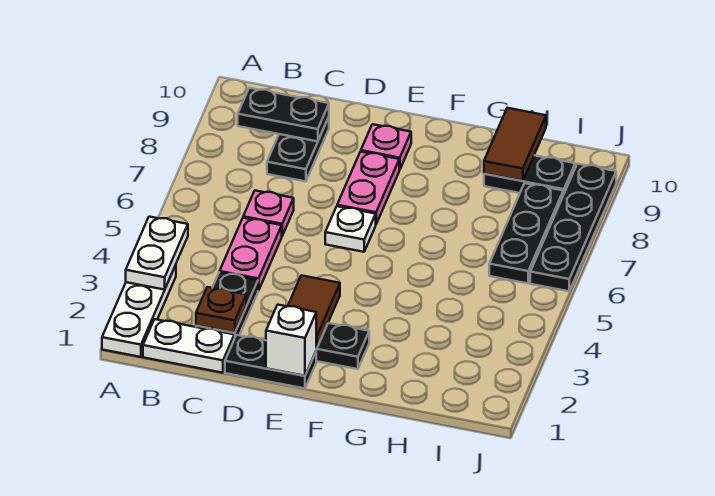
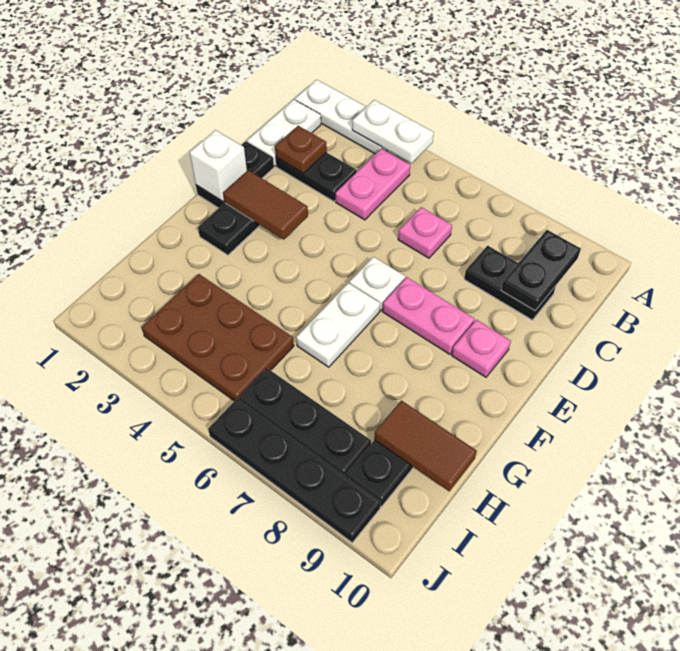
pink plate C4:C5 level 1 -> pink plate B4:C4 level 1
none -> white plate F6:G6 level 1
none -> brown plate H3:I5 level 1

